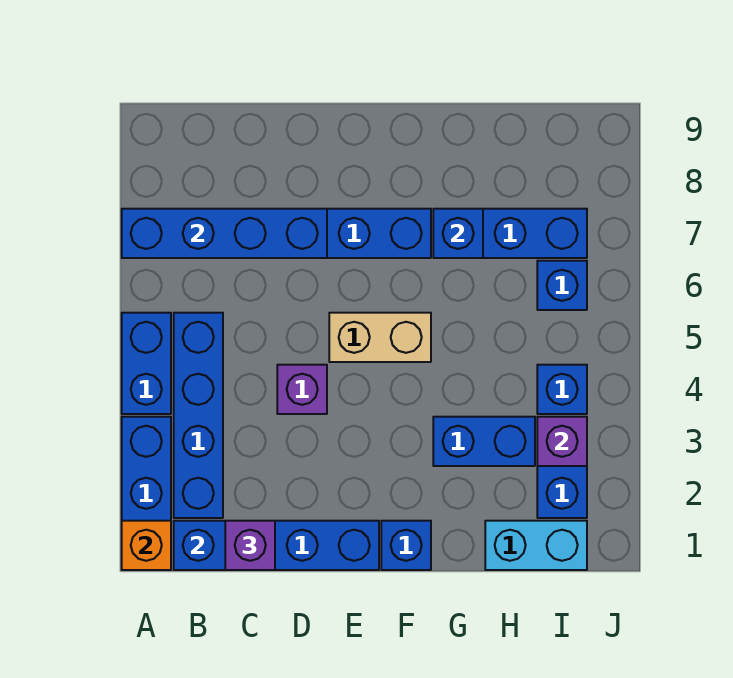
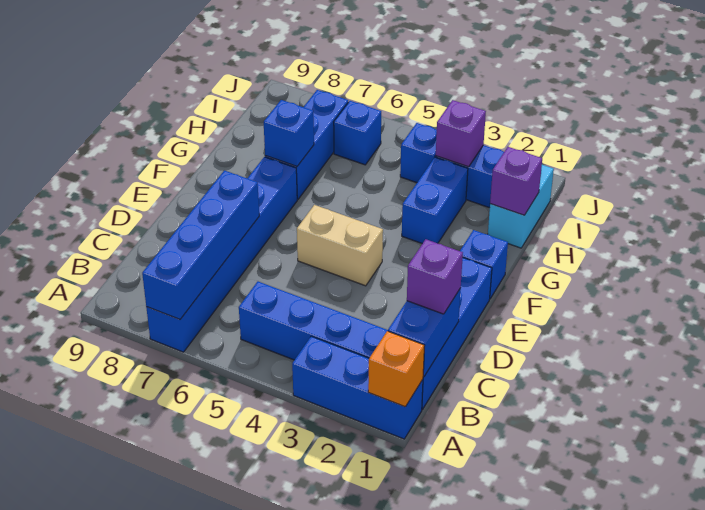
blue brick A4:A5 level 1 -> none
purple brick D4 level 1 -> purple brick H1 level 2
tan brick E5:F5 level 1 -> tan brick E4:E5 level 1

